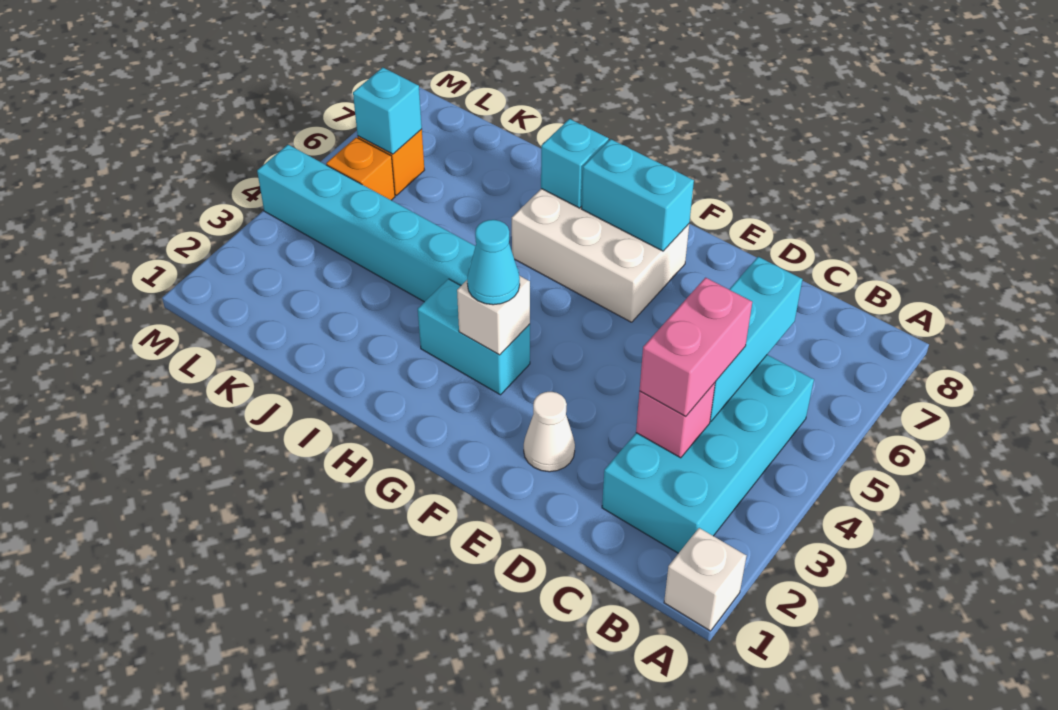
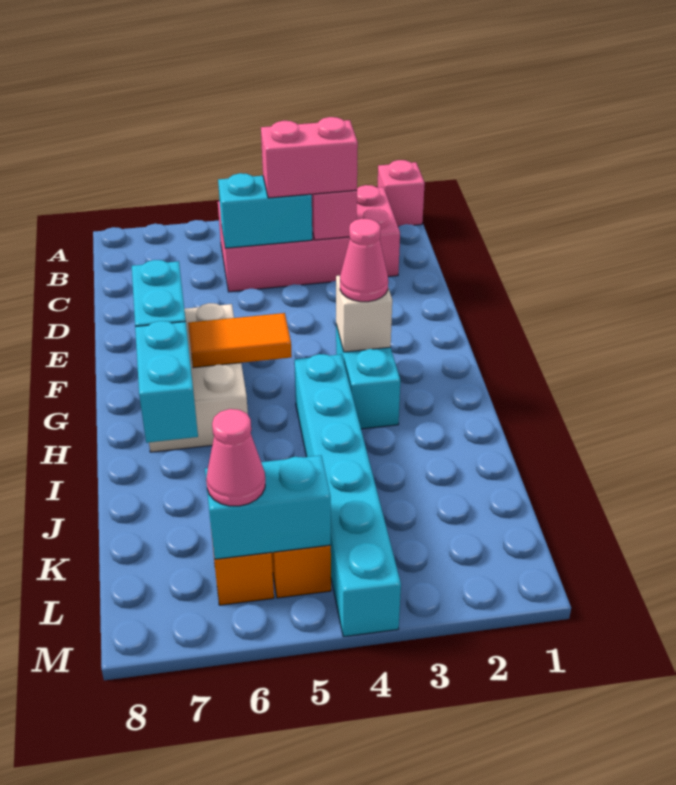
white brick A1 level 1 -> pink brick A1 level 1
cyan brick B2:C5 level 1 -> pink brick B2:C5 level 1
cyan brick C4:C6 level 2 -> cyan brick C4:C5 level 2
white cone E2 level 1 -> none
cyan cone G3 level 3 -> pink cone G3 level 3
none -> orange tile G5:G6 level 2
cyan brick H7 level 2 -> cyan brick H7:I7 level 2
cyan brick L6 level 2 -> cyan brick L5:L6 level 2
none -> pink cone L6 level 3

